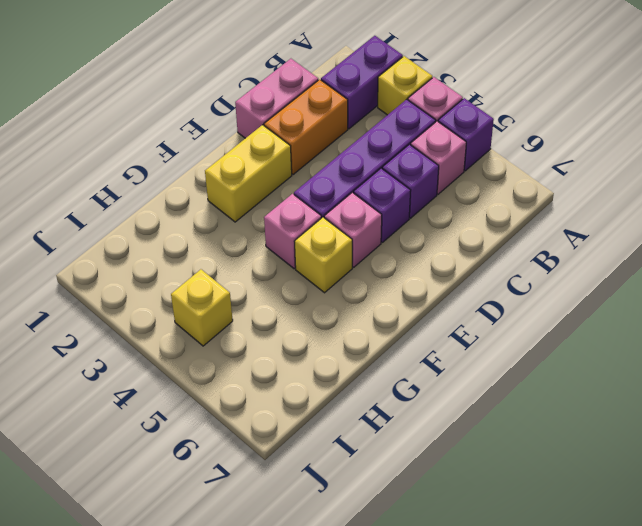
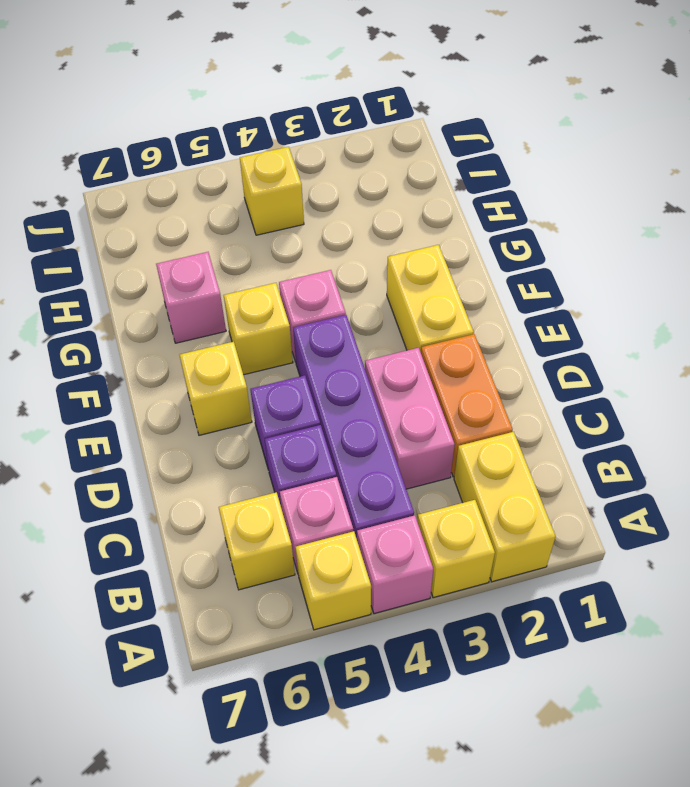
purple brick A2:B2 level 1 -> yellow brick A2:B2 level 1
purple brick A5 level 1 -> yellow brick A5 level 1
none -> yellow brick B6 level 1
pink brick C1:D1 level 1 -> pink brick C3:D3 level 1
pink brick E5 level 1 -> pink brick G6 level 1
none -> yellow brick E6 level 1

